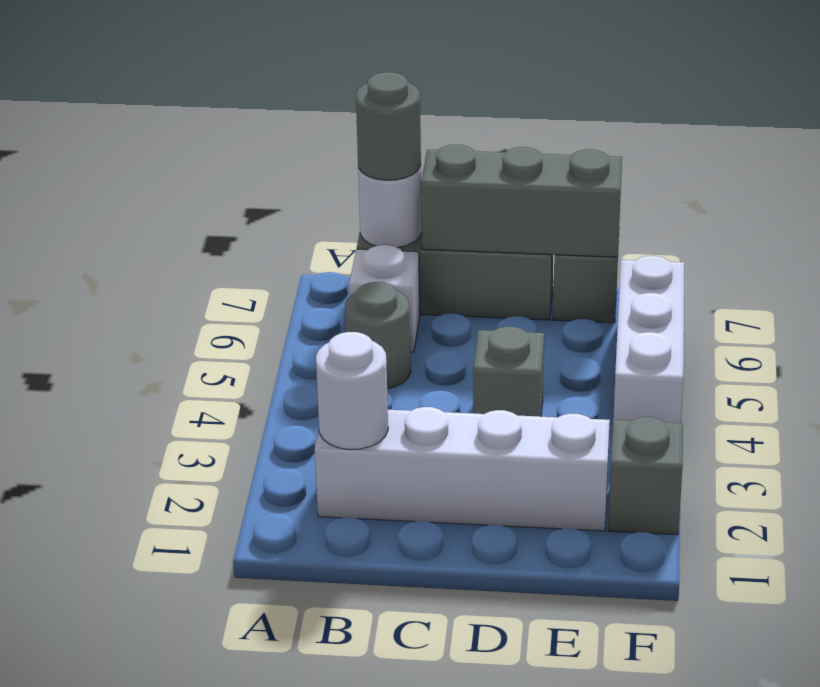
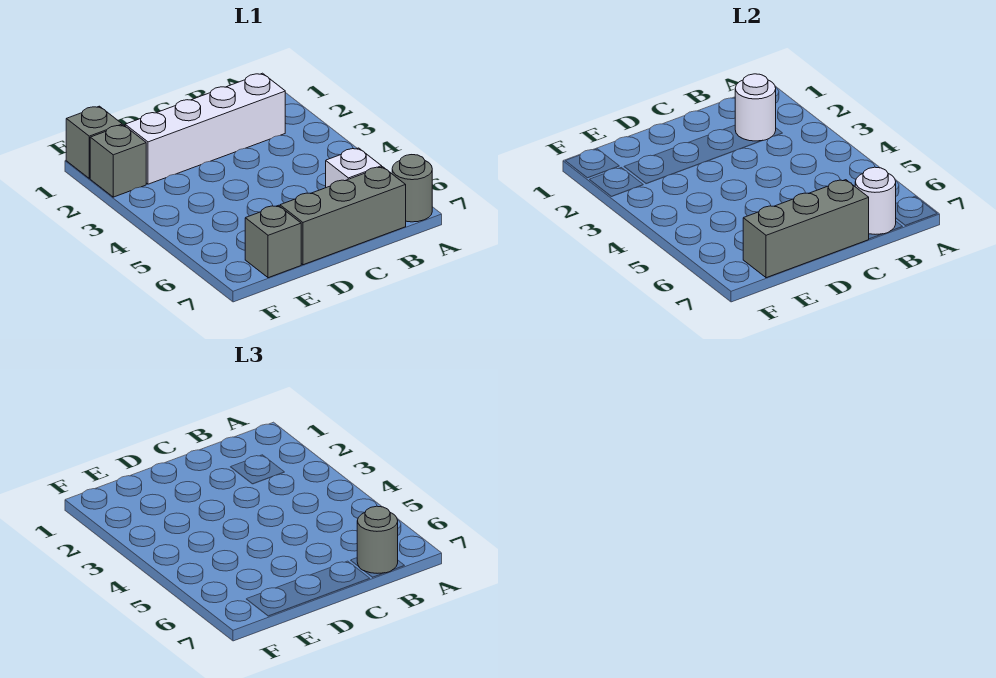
grey round brick B5 level 1 -> grey round brick A7 level 1
grey brick D4 level 1 -> grey brick F1 level 1
white brick F4:F6 level 1 -> none

